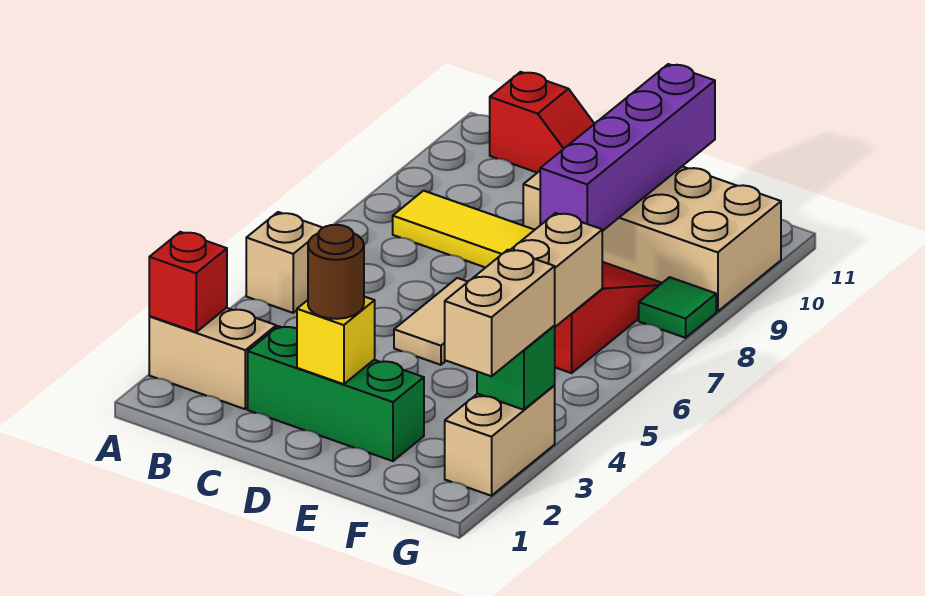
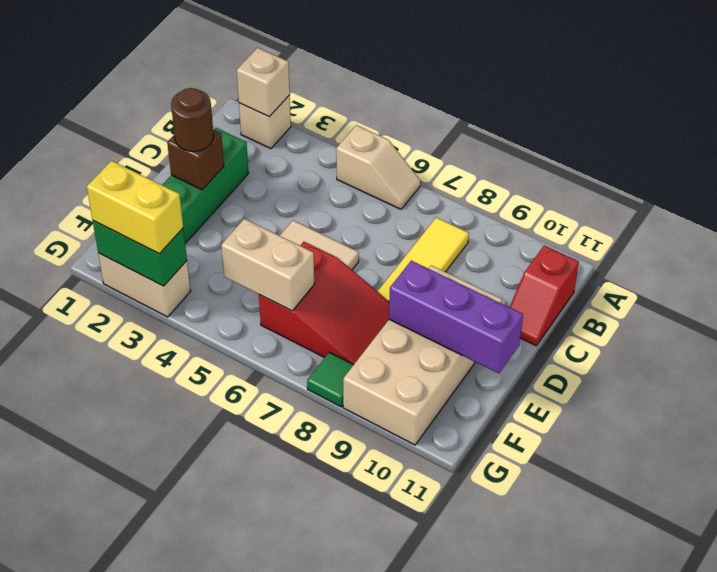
tan brick A2:B2 level 1 -> tan brick A2 level 1
red brick A2 level 2 -> tan brick A2 level 2
yellow brick D2 level 2 -> brown brick D2 level 2
purple brick E8:E11 level 2 -> purple brick E9:E11 level 2
tan brick G2:G3 level 3 -> yellow brick G2:G3 level 3
green brick G3 level 2 -> green brick G2:G3 level 2

